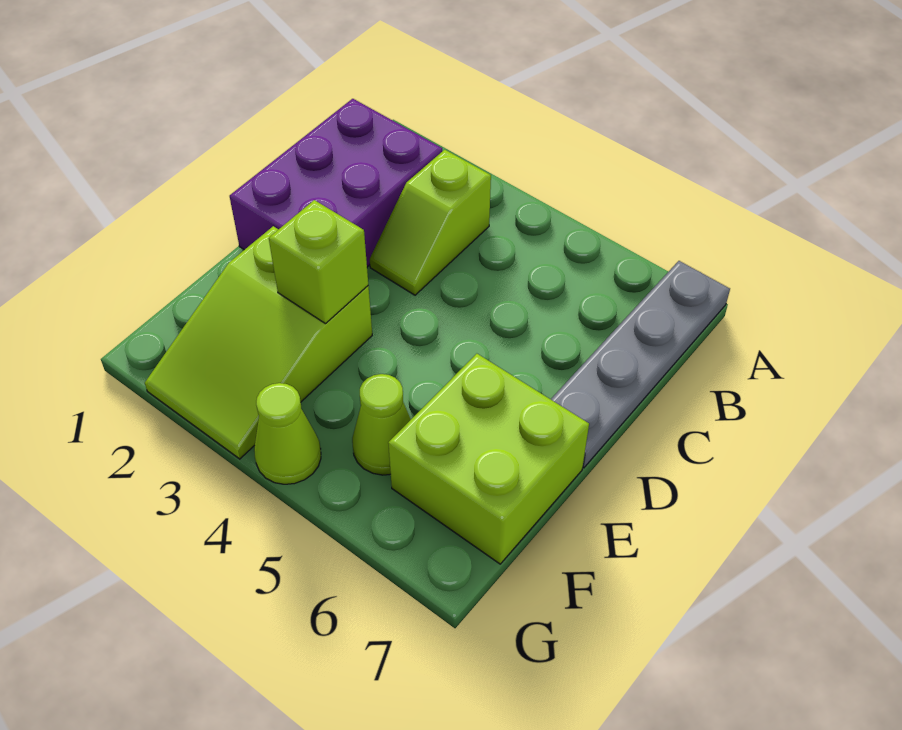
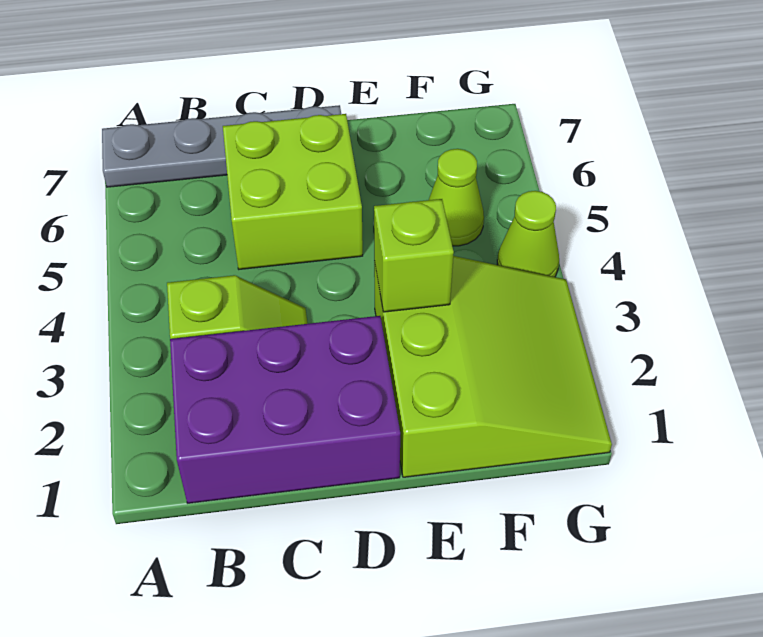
lime slope E2:G3 level 1 top E -> lime slope E1:G3 level 1 top E
lime brick E6:F7 level 1 -> lime brick C5:D6 level 1

